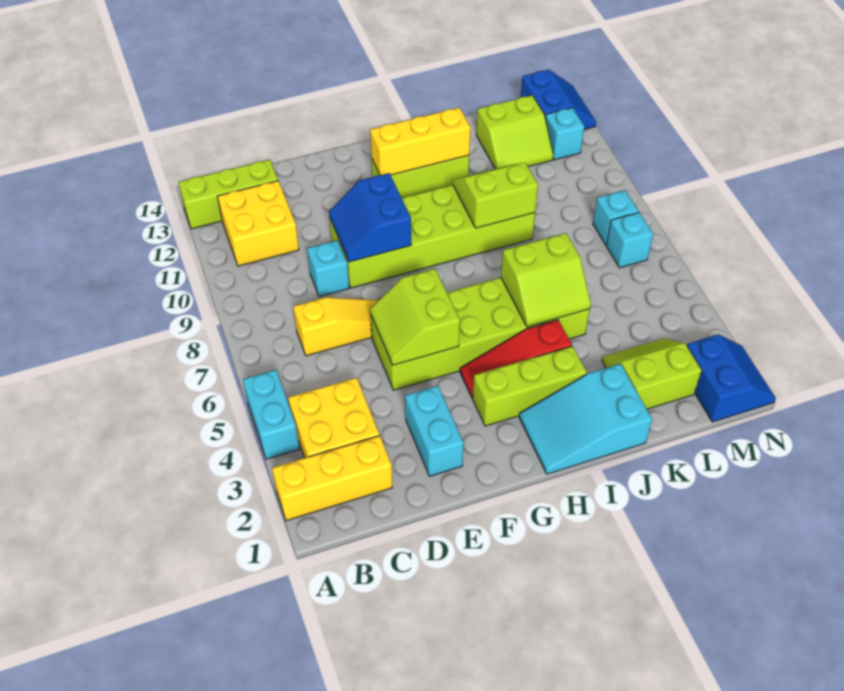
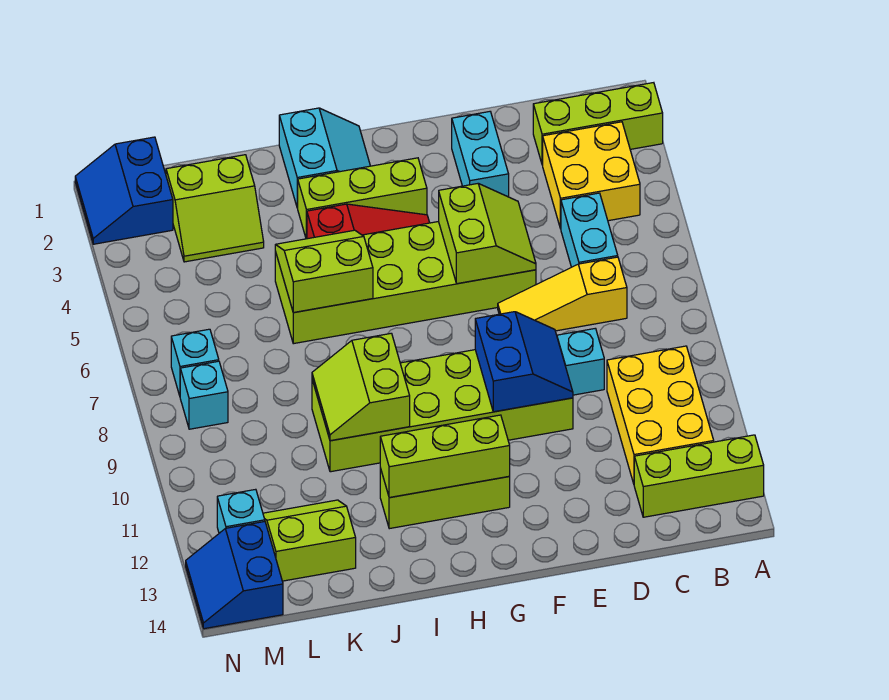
yellow brick A2:C2 level 1 -> lime brick A2:C2 level 1
cyan brick A4:A5 level 1 -> cyan brick C5:C6 level 1
yellow brick B11:C12 level 1 -> yellow brick B10:C12 level 1
yellow brick G12:I12 level 2 -> lime brick G12:I12 level 2
cyan slope H1:J2 level 1 top J -> cyan slope H1:I2 level 1 top I
lime slope I9:J10 level 2 top 9 -> lime slope I9:J10 level 2 top I

